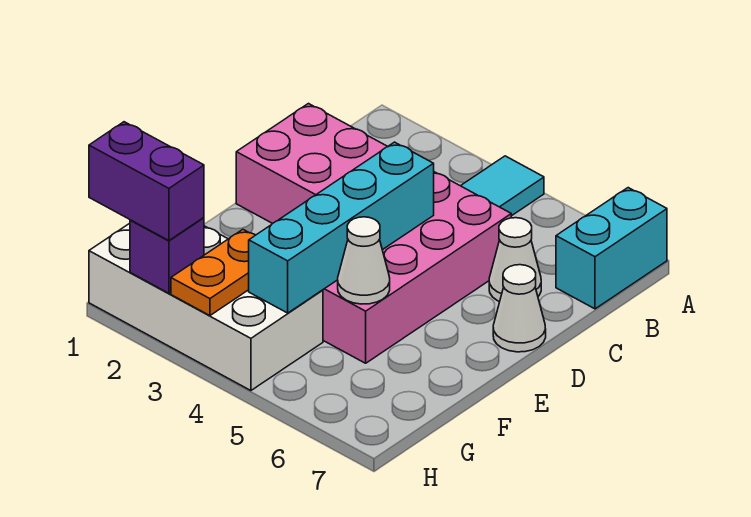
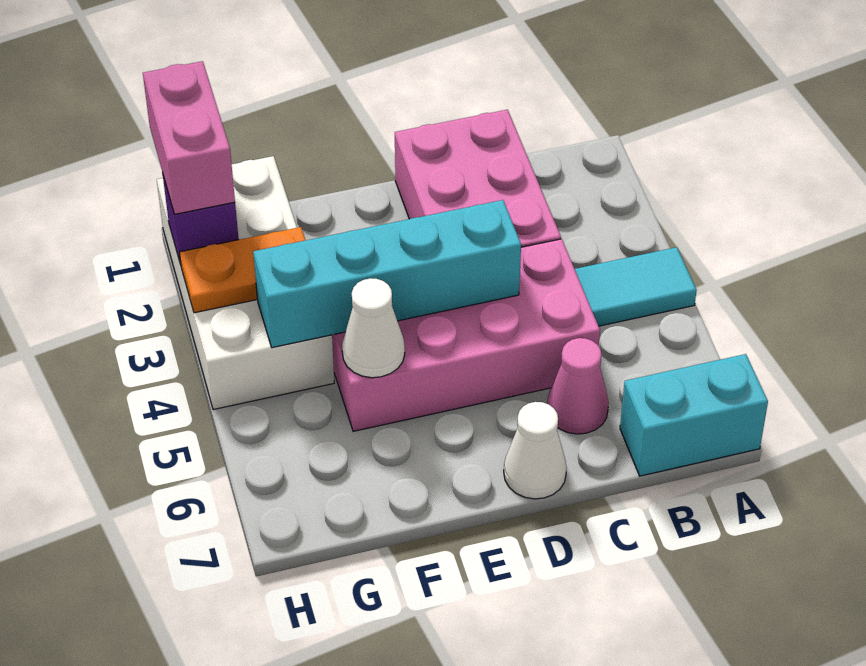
white cone C6 level 1 -> pink cone C6 level 1
purple brick H1:H2 level 3 -> pink brick H1:H2 level 3

